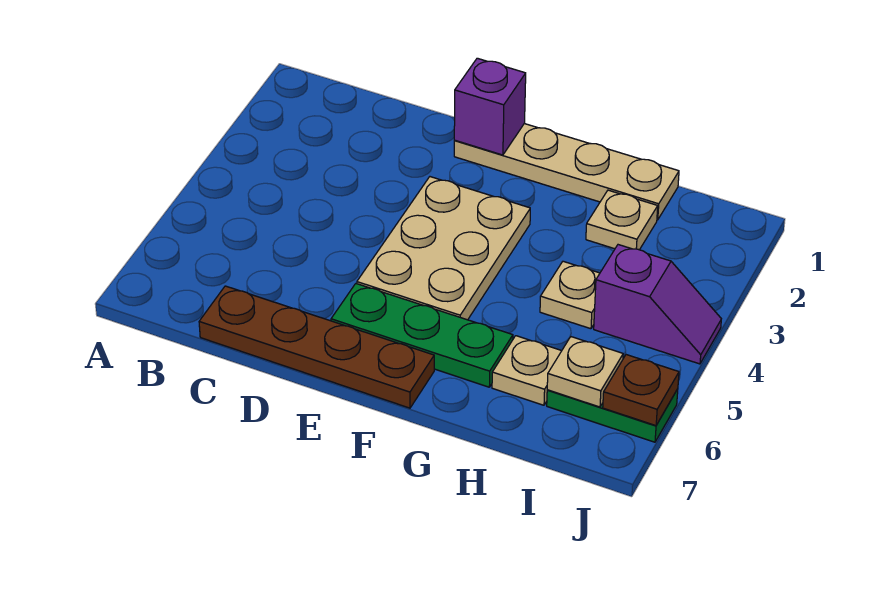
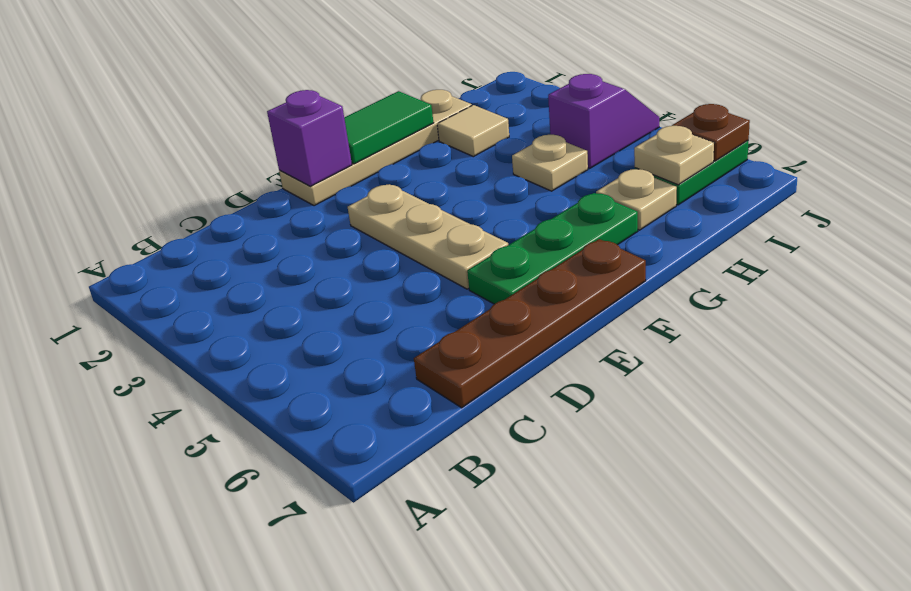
tan plate E3:F5 level 1 -> tan plate E3:E5 level 1
none -> green tile F1:G1 level 2
tan plate H2 level 1 -> tan tile H2 level 1

